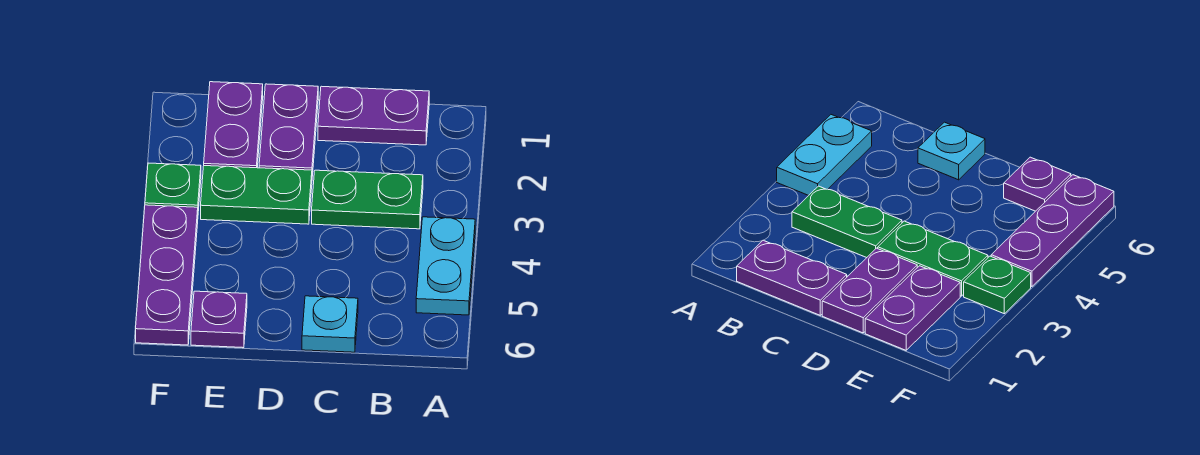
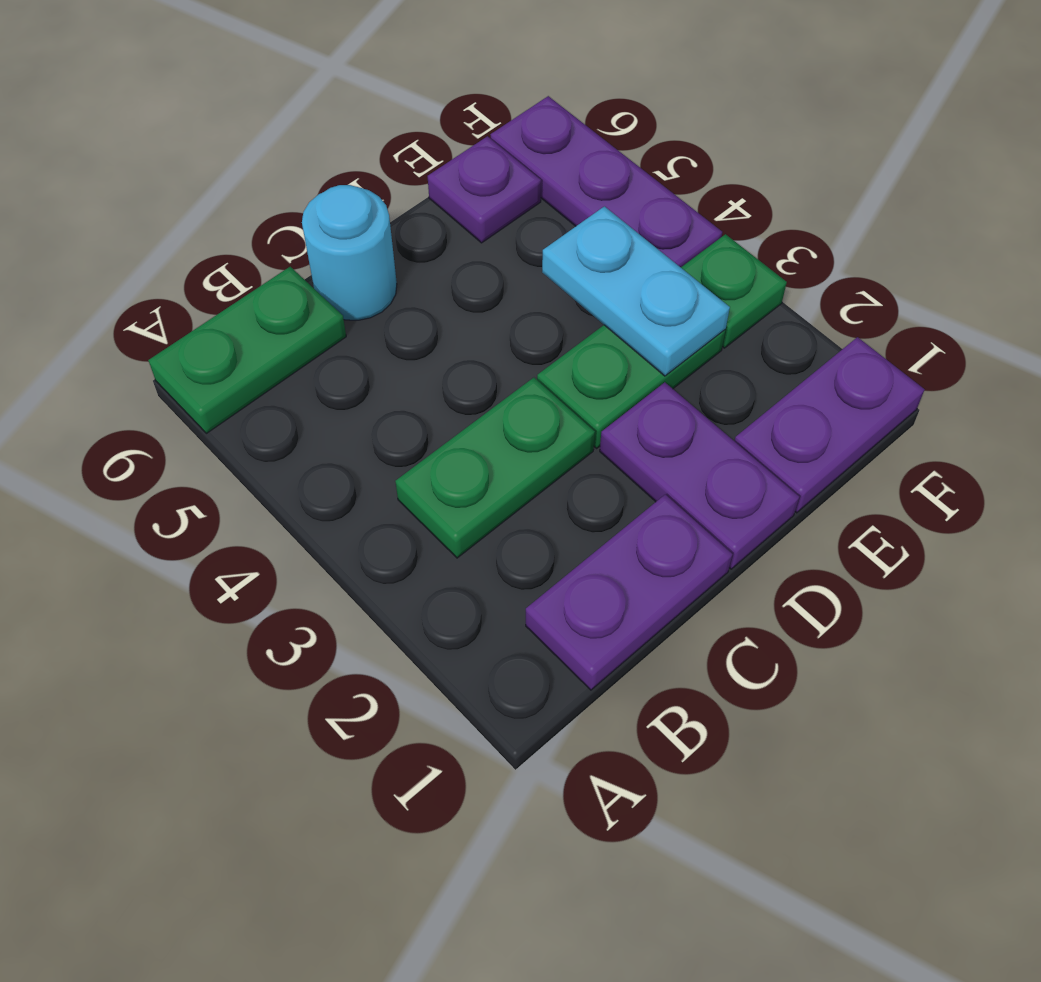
cyan plate A4:A5 level 1 -> cyan plate E3:E4 level 2
none -> green plate A6:B6 level 1
cyan plate C6 level 1 -> cyan round brick C6 level 1
purple plate E1:E2 level 1 -> purple plate E1:F1 level 1

